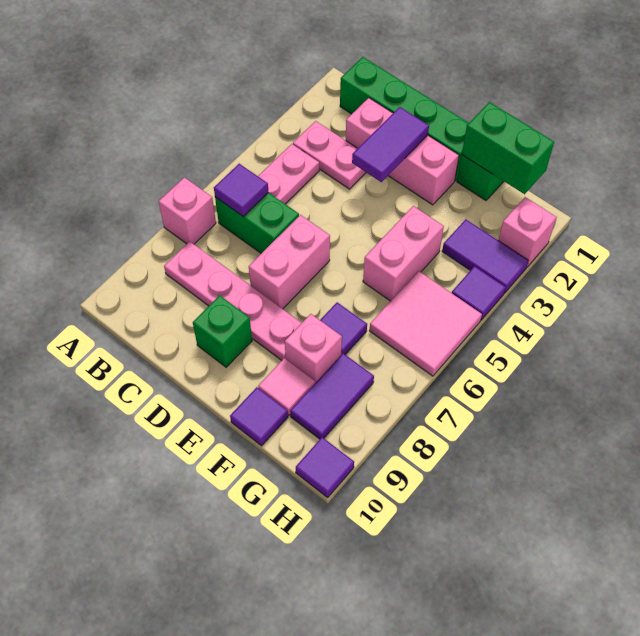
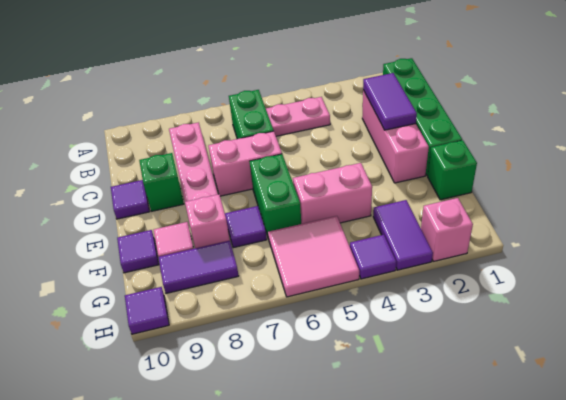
pink brick A7 level 1 -> none
pink plate B3:C3 level 1 -> none
purple tile B6 level 2 -> purple tile D10 level 1
purple tile D2:D3 level 2 -> purple tile C2:D2 level 2
green brick F1:G1 level 2 -> green brick E6:F6 level 1

